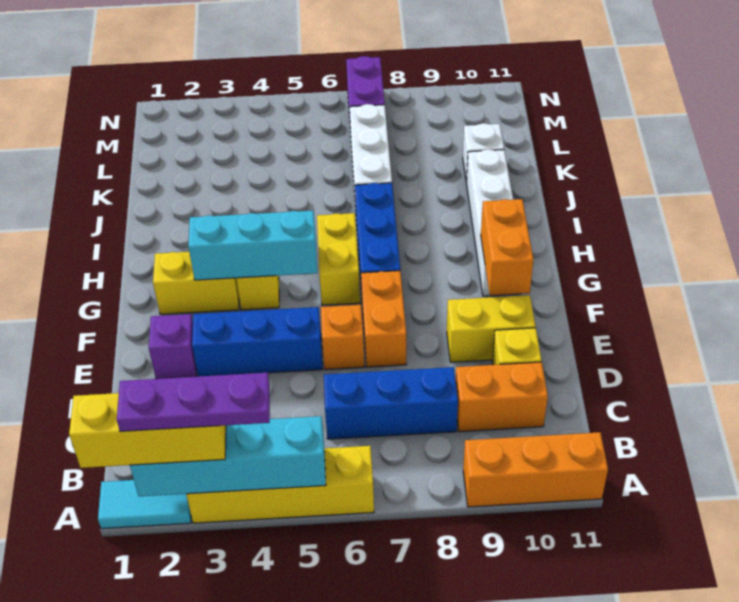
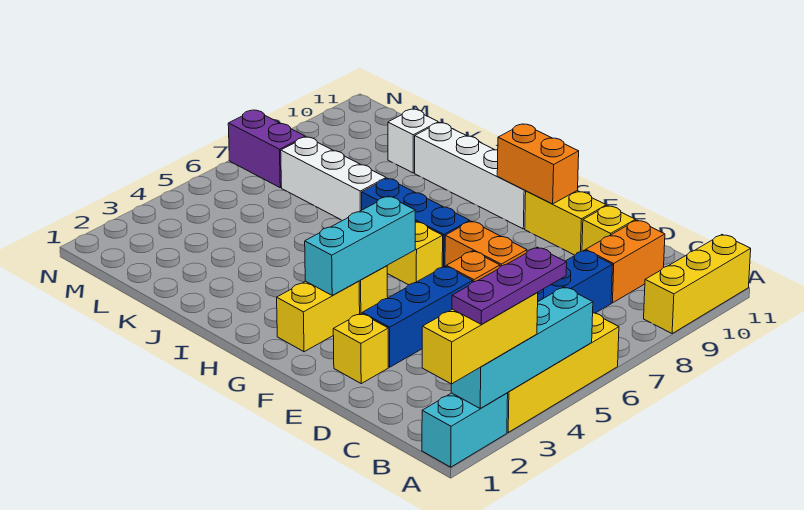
cyan tile A1:A2 level 1 -> cyan brick A1:A2 level 1
orange brick A9:A11 level 1 -> yellow brick A9:A11 level 1
purple brick E2 level 1 -> yellow brick E2 level 1
yellow brick E9:E10 level 1 -> yellow brick E10:F10 level 1

